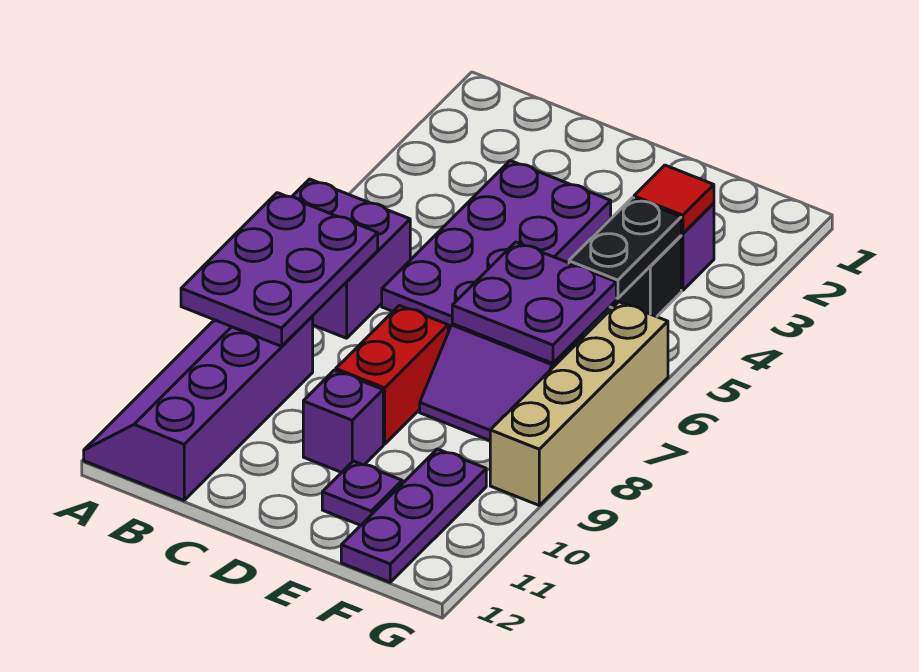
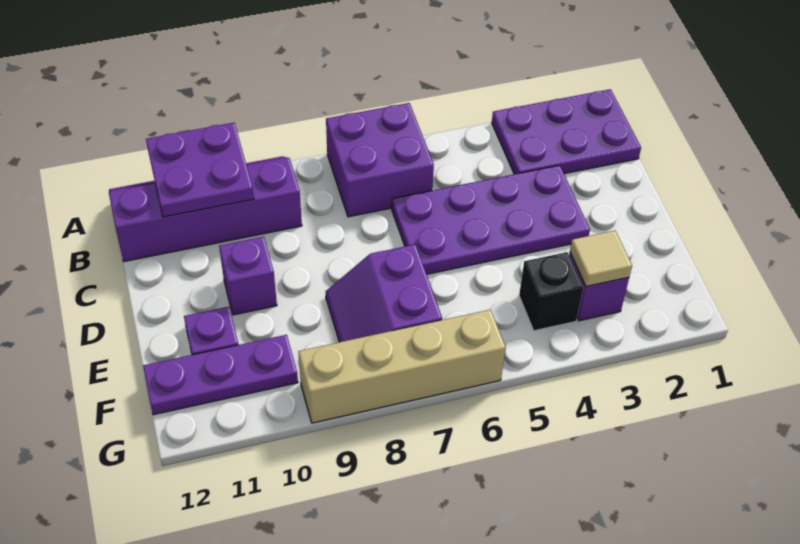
purple plate A7:B9 level 2 -> purple plate A1:B3 level 1
red brick D8:D9 level 1 -> none
purple plate E6:F7 level 2 -> purple plate A10:B11 level 2
red tile F3 level 2 -> tan tile F3 level 2
black plate F4:F5 level 2 -> none

